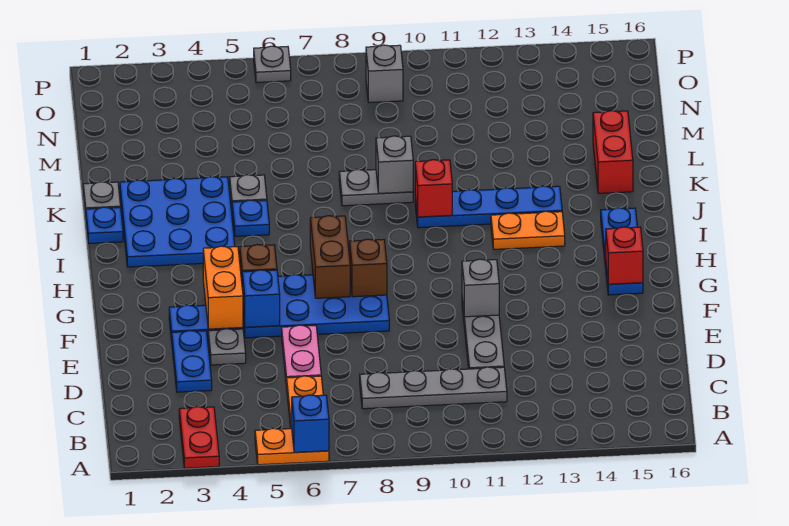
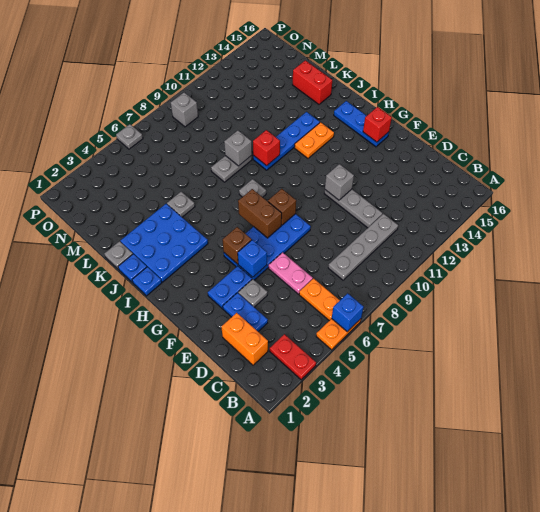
orange brick F4:G4 level 2 -> orange brick C2:D2 level 1
none -> grey plate I8 level 1
blue plate J5 level 1 -> blue plate I1 level 1

